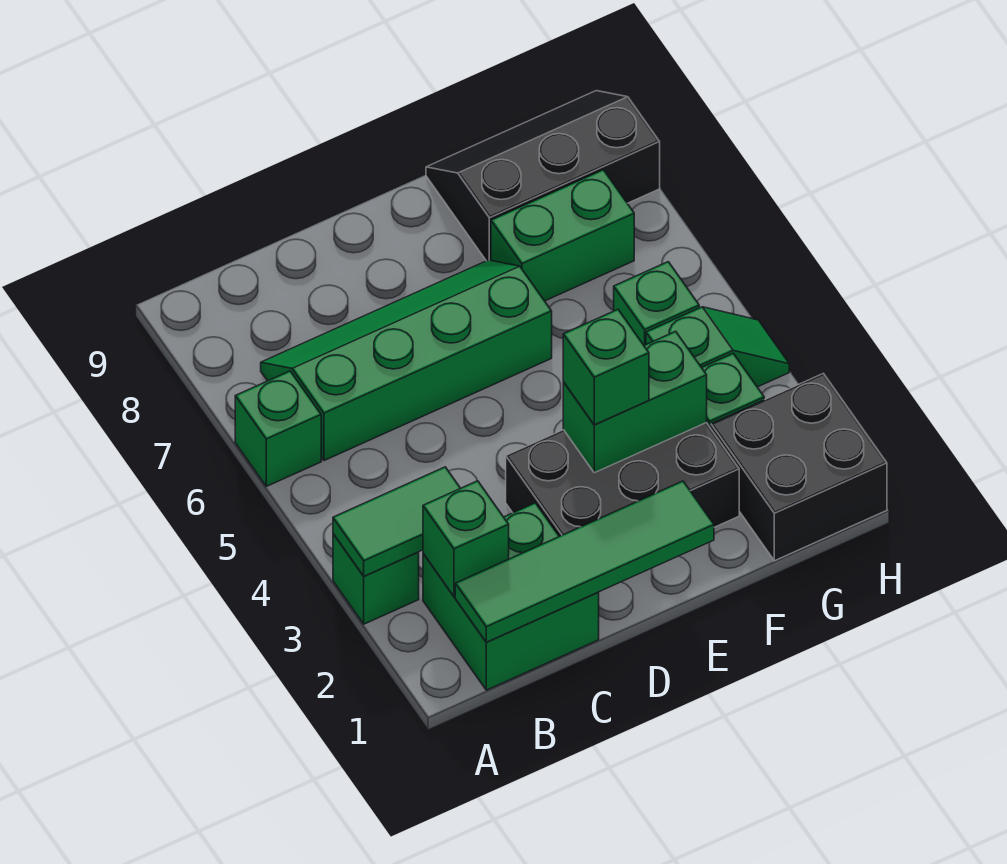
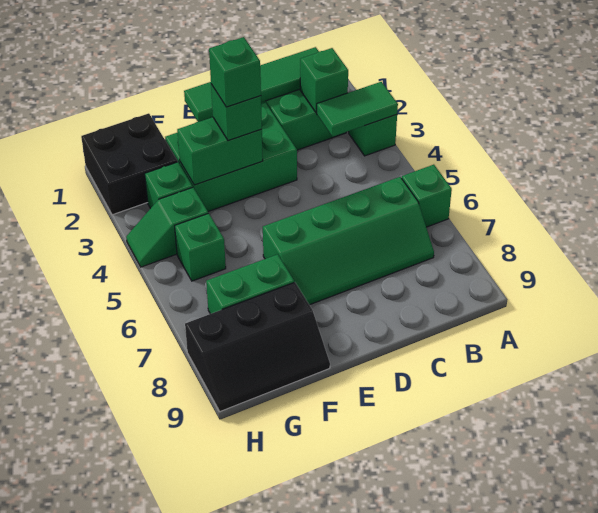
black brick D2:F3 level 1 -> green brick D2:F3 level 1
none -> green brick E3 level 4

